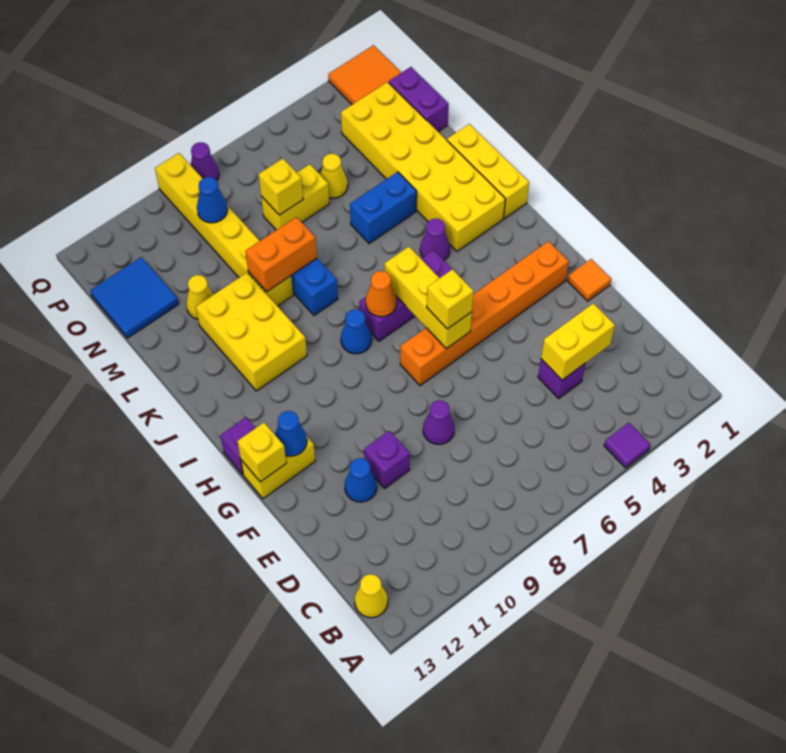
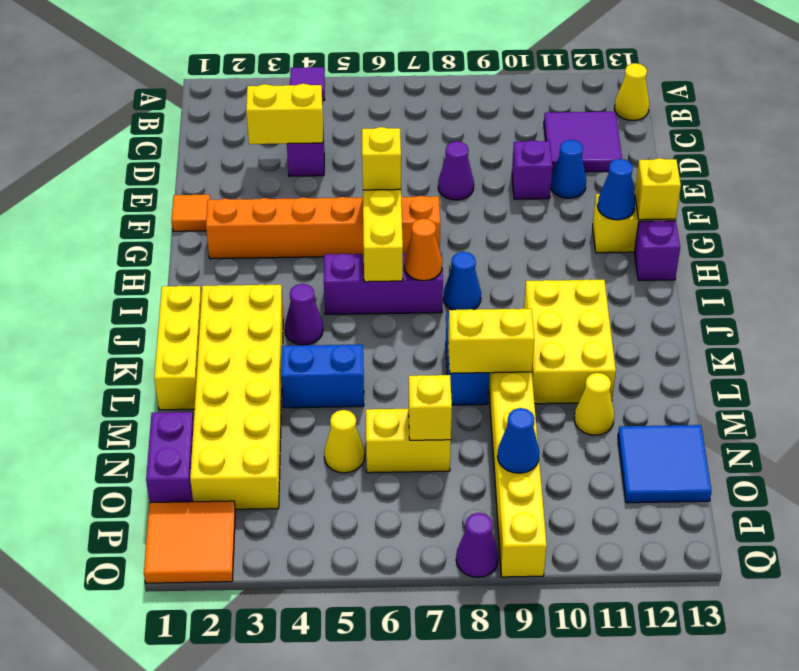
none -> purple tile C11:D12 level 1
orange brick L8:L9 level 2 -> yellow brick L8:L9 level 2

